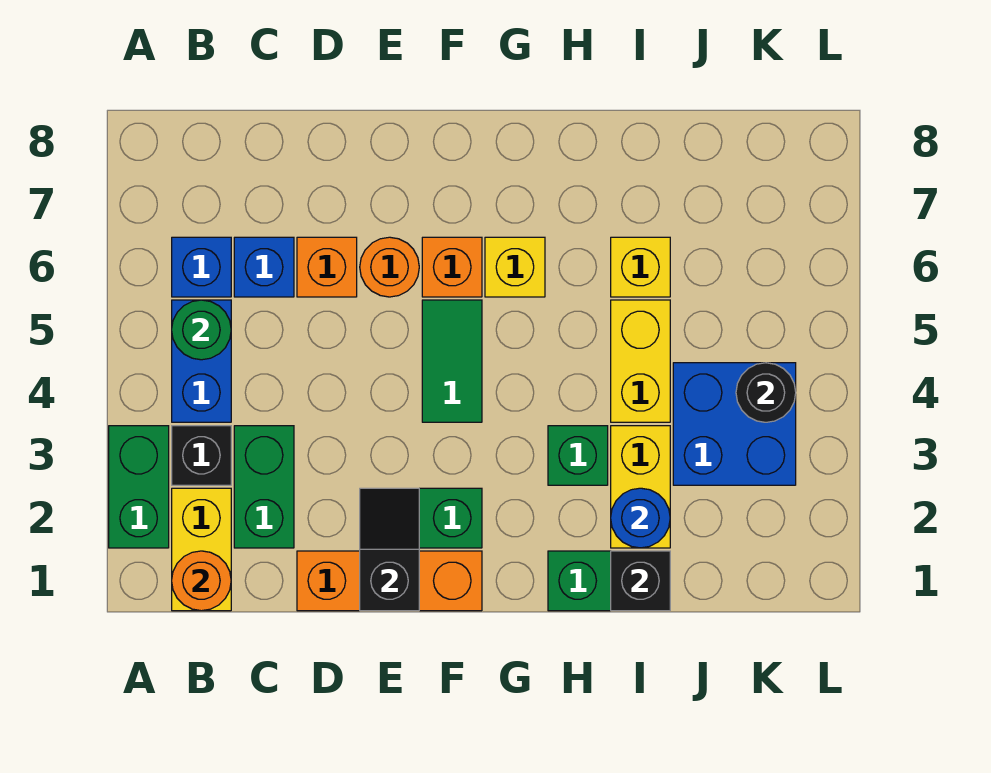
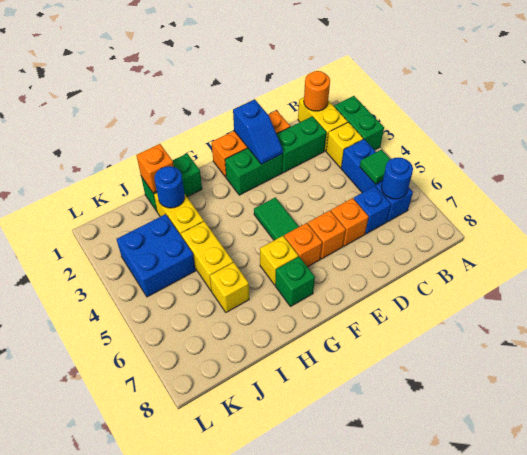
black brick B3 level 1 -> yellow brick B3 level 1
green round brick B5 level 2 -> green tile B5 level 2
none -> blue round brick B6 level 2
green brick C2:C3 level 1 -> green brick C2:D2 level 1
black slope E1:E2 level 2 top 1 -> blue slope E1:E2 level 2 top 1
orange round brick E6 level 1 -> orange brick E6 level 1
green brick H3 level 1 -> green brick G7 level 1
black brick I1 level 2 -> orange brick I1 level 2
black round brick K4 level 2 -> none

